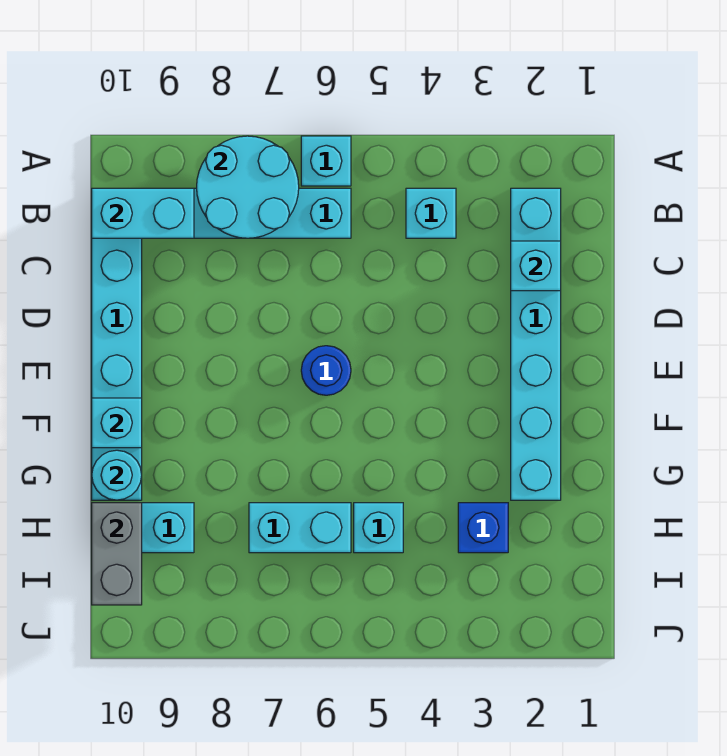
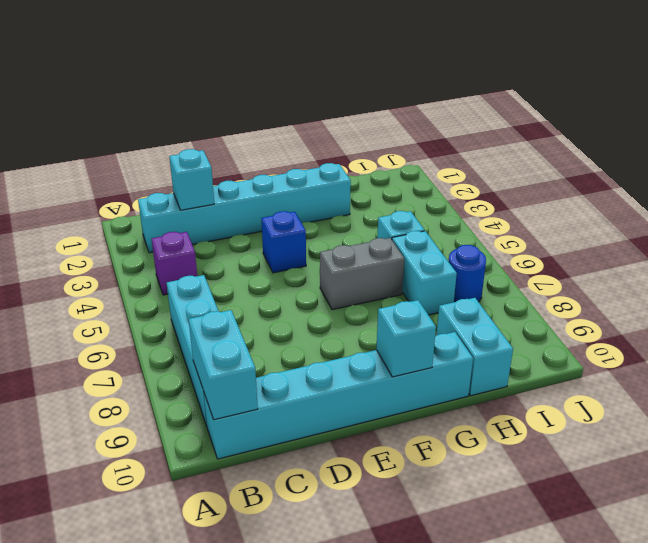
cyan brick A6 level 1 -> none
cyan round brick A7:B8 level 2 -> none
cyan brick B4 level 1 -> purple brick B4 level 1
blue round brick E6 level 1 -> blue round brick I7 level 1
cyan round brick G10 level 2 -> none
blue brick H3 level 1 -> blue brick E4 level 1
grey brick H10:I10 level 2 -> grey brick F6:G6 level 1

